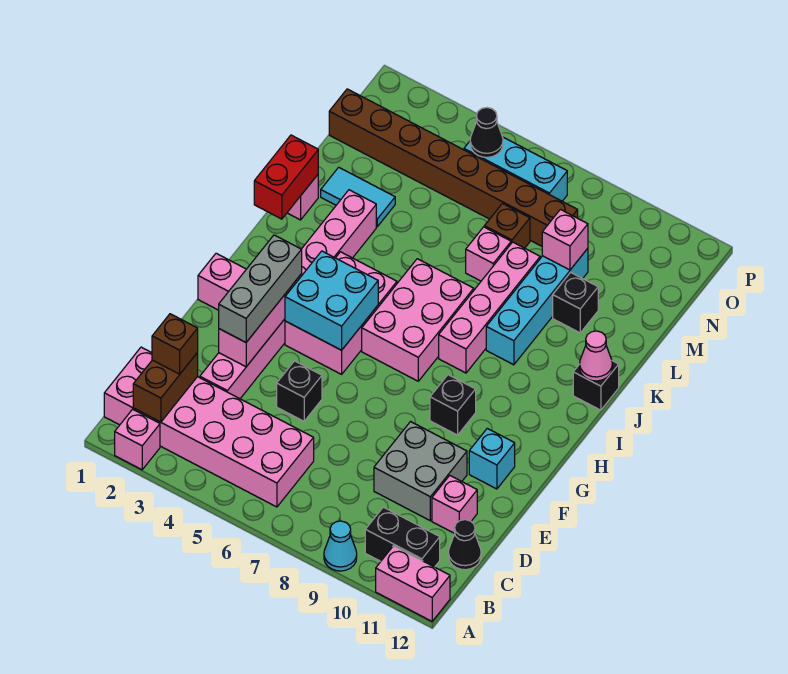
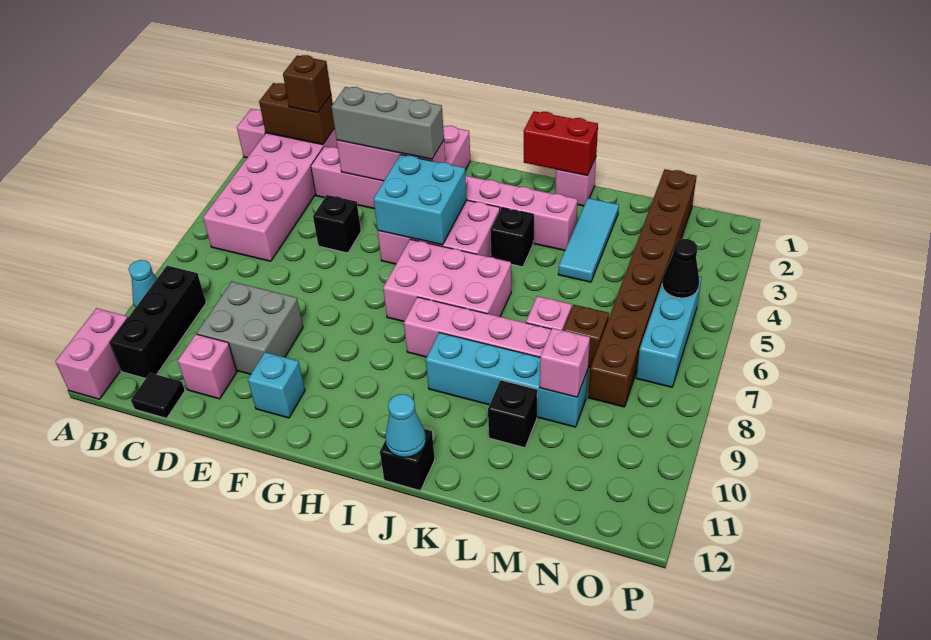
black brick B10:B11 level 1 -> black brick B9:B11 level 1
black cone C12 level 1 -> black tile C12 level 1
black brick G9 level 1 -> black brick J4 level 1
pink cone J12 level 2 -> cyan cone J12 level 2
cyan tile L2:L3 level 1 -> cyan tile L2:L4 level 1

